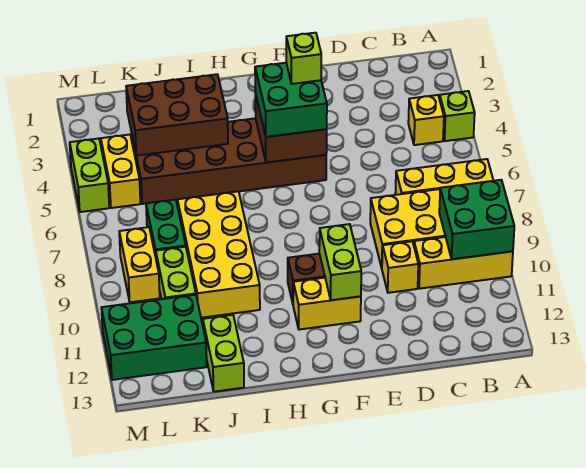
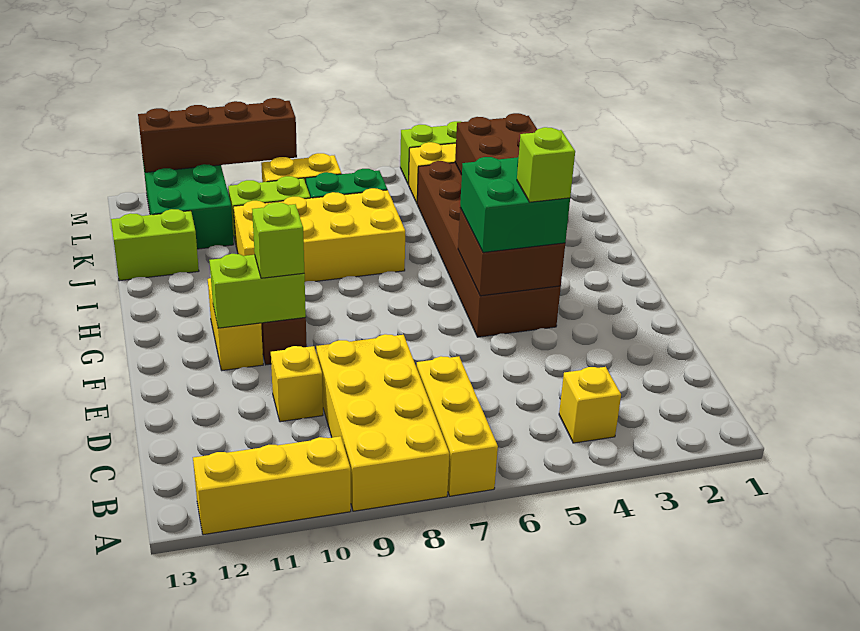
lime brick A4 level 1 -> lime brick F10 level 3
green brick A9:B10 level 2 -> none
yellow brick A10:C10 level 1 -> yellow brick A10:A12 level 1
none -> brown brick M9:M12 level 2

